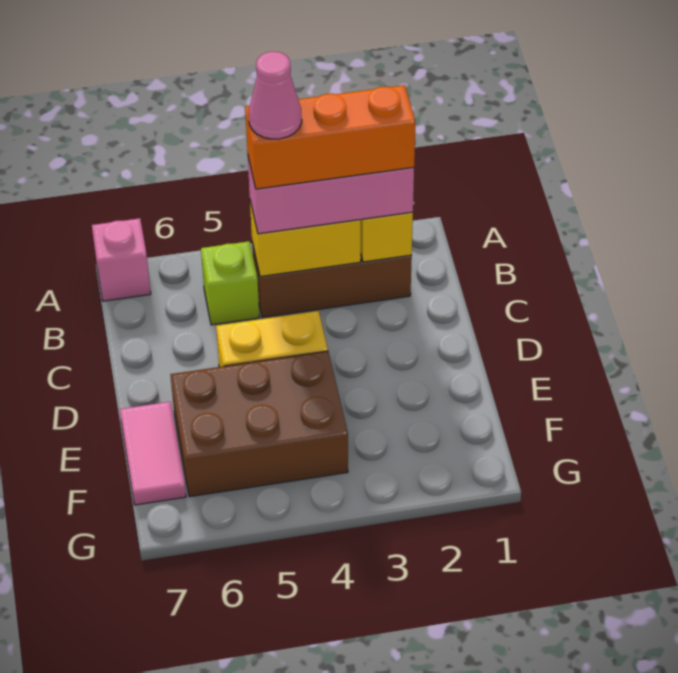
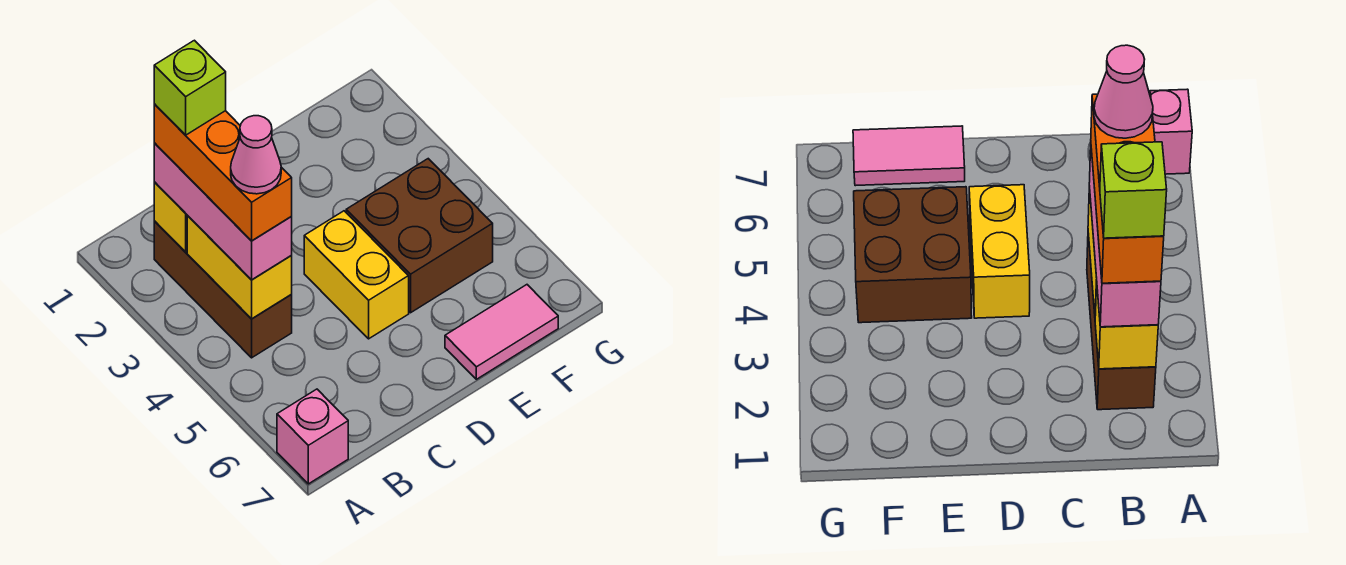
lime brick B5 level 1 -> lime brick B2 level 5
brown brick E4:F6 level 1 -> brown brick E4:F5 level 1

